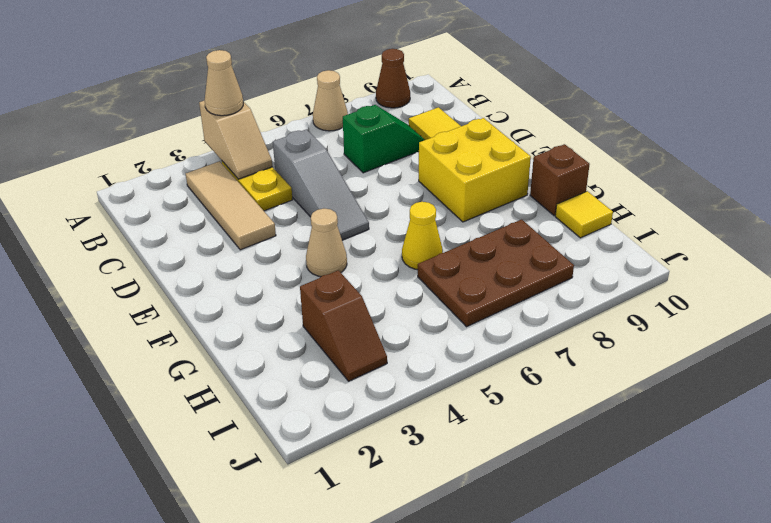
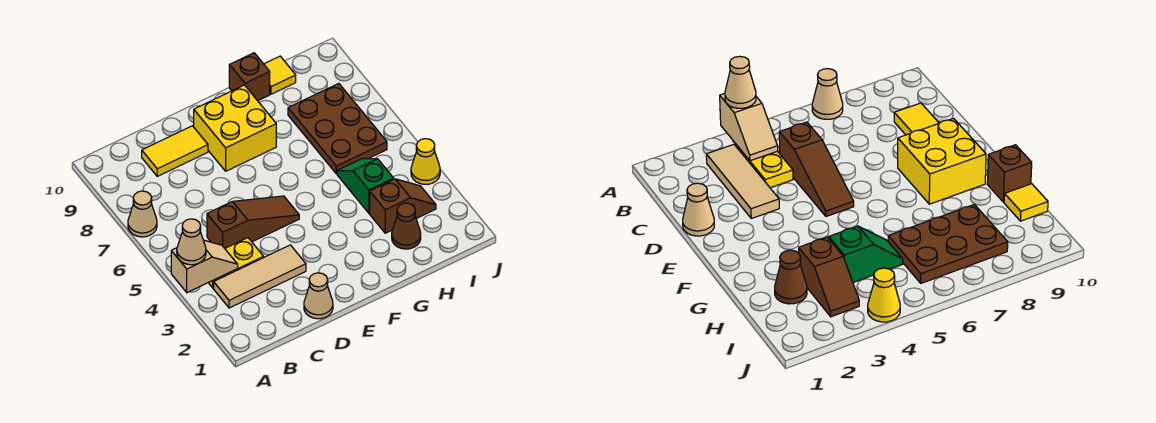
brown cone A9 level 1 -> brown cone H2 level 1
grey slope C5:E5 level 1 top C -> brown slope C5:E5 level 1 top C
green slope C7:C8 level 1 top 7 -> green slope H4:H5 level 1 top 4
tan cone F4 level 1 -> tan cone D1 level 1
yellow cone G6 level 1 -> yellow cone J4 level 1

